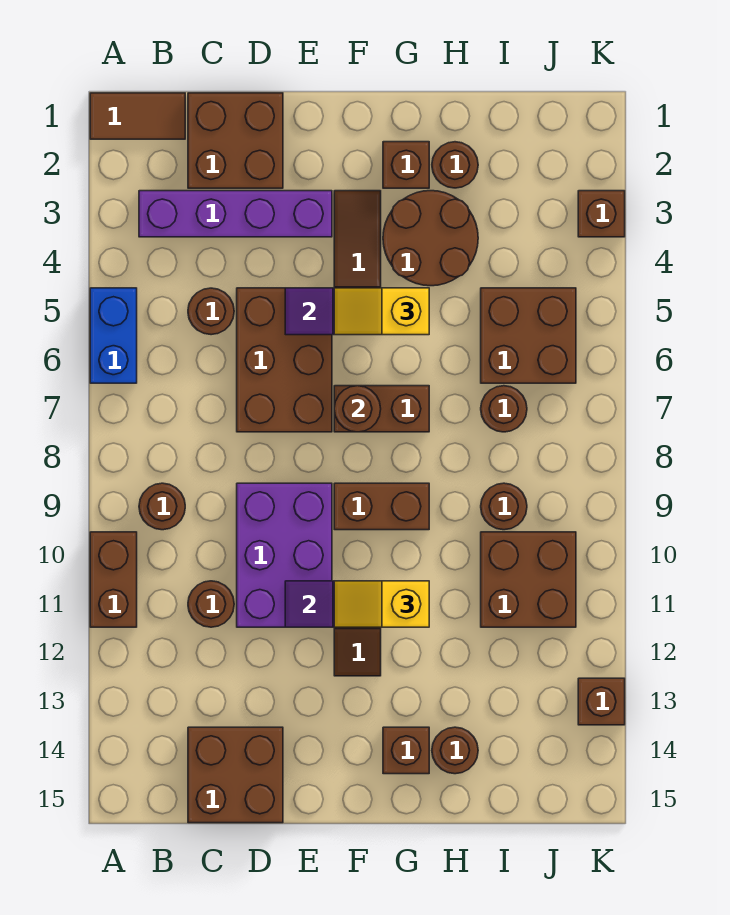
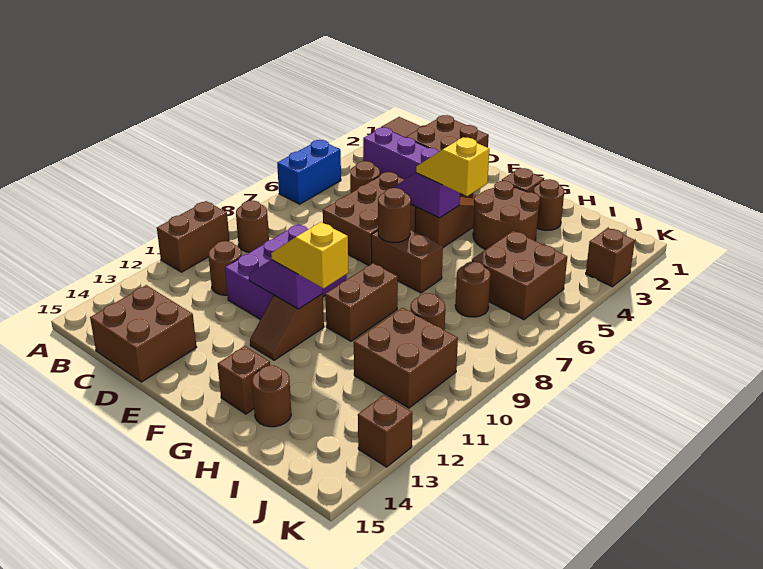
brown brick F9:G9 level 1 -> brown brick G9:G10 level 1

